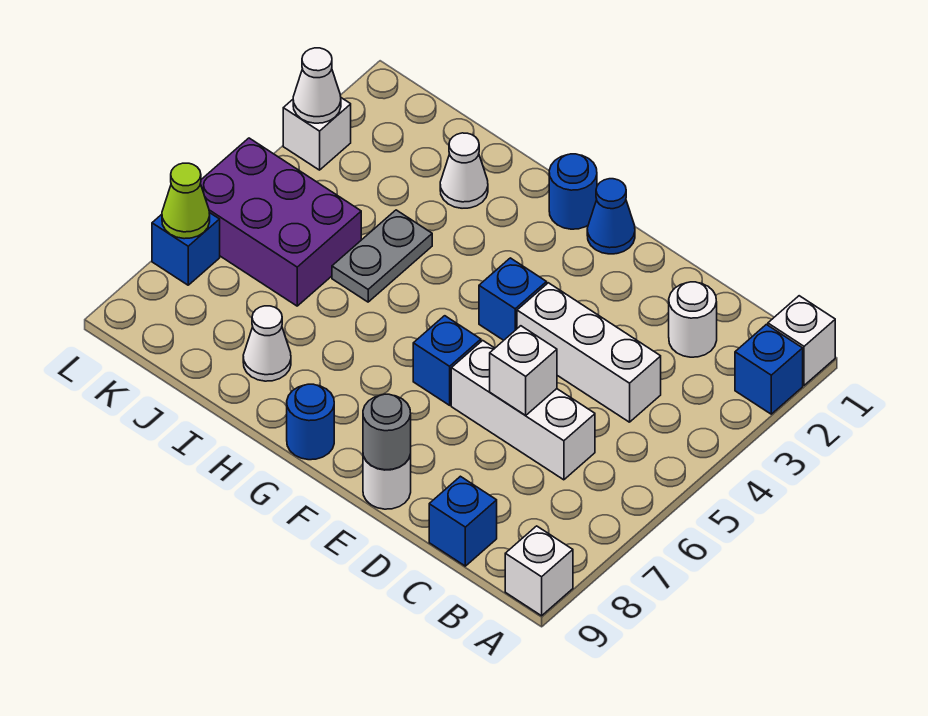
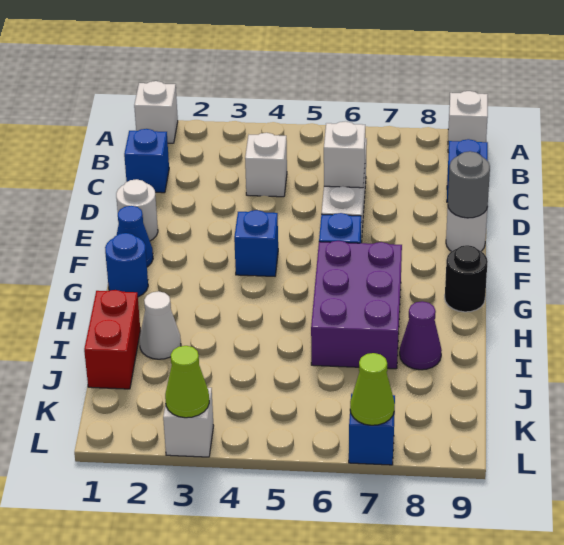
blue brick A2 level 1 -> blue brick C1 level 1
white round brick C2 level 1 -> white round brick E1 level 1
white brick C4:E4 level 1 -> white brick C4 level 1
blue round brick G9 level 1 -> black round brick G9 level 1
none -> red brick I1:J1 level 1
grey plate I4:I5 level 1 -> none
white cone I8 level 1 -> purple cone I8 level 1
purple brick J5:L6 level 1 -> purple brick G6:I7 level 1
white cone L3 level 2 -> lime cone L3 level 2

